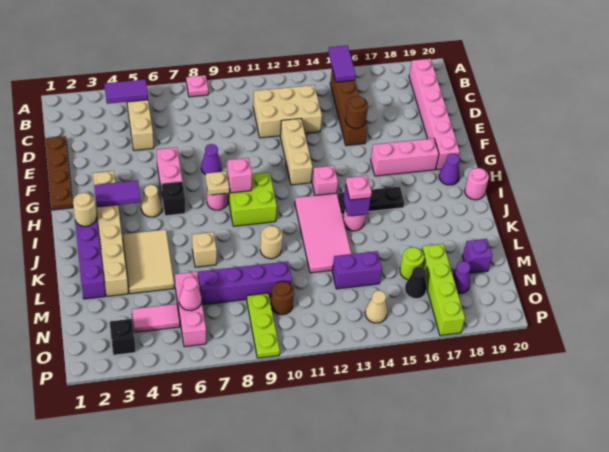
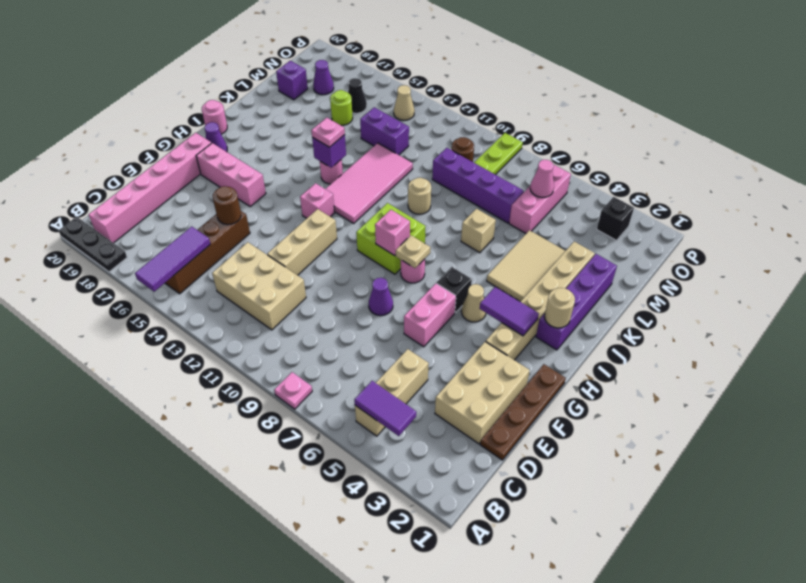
purple tile A15:B15 level 2 -> purple tile A15:C15 level 2
none -> tan brick D2:F3 level 1
black plate I14:I16 level 1 -> black plate A18:A20 level 1
lime brick M17:P17 level 1 -> none
pink tile N4:N5 level 1 -> none

